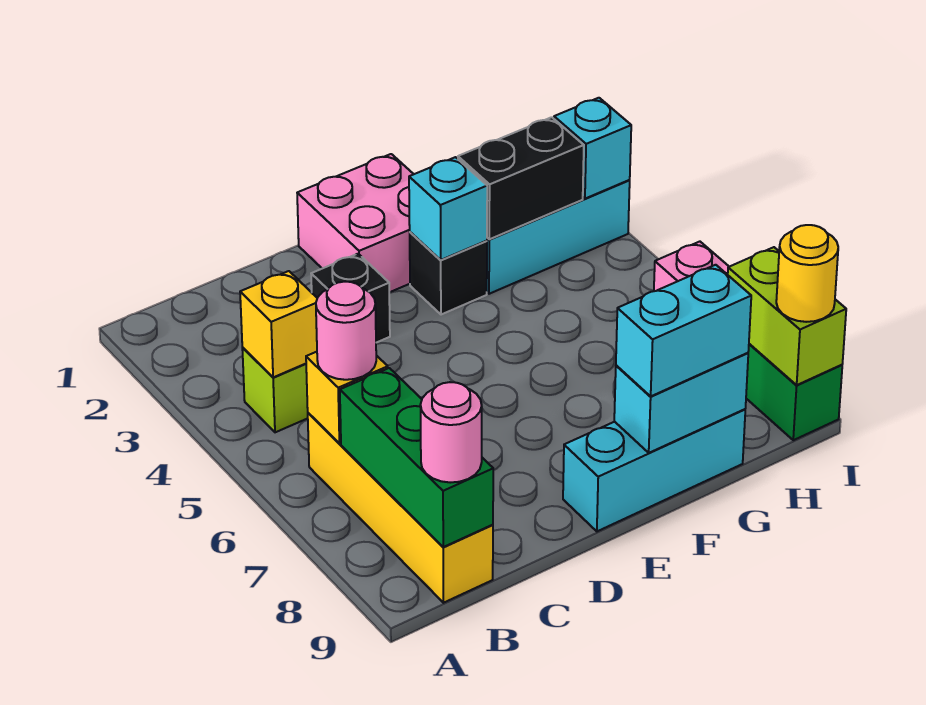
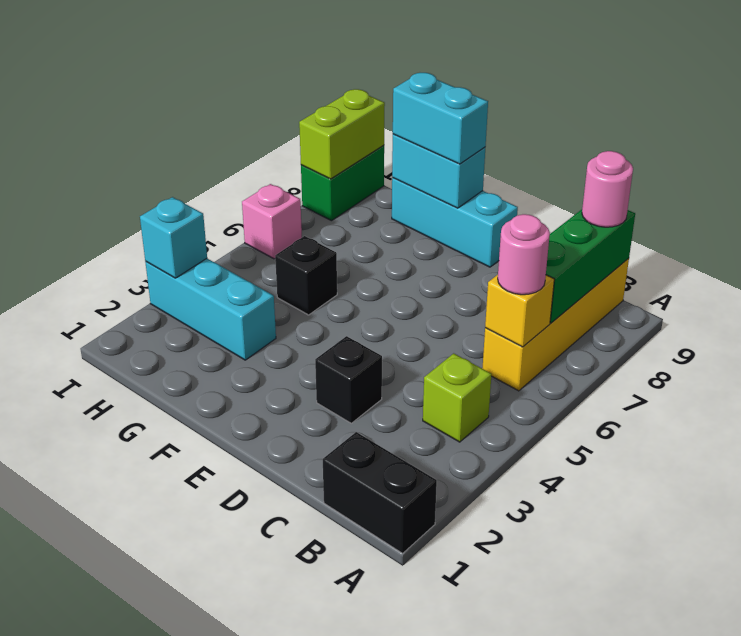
yellow brick B4 level 2 -> none
pink brick E1:F2 level 1 -> none
black brick F3 level 1 -> black brick G5 level 1
cyan brick F3 level 2 -> none
black brick G3:H3 level 2 -> black brick A1:B1 level 1
yellow round brick I9 level 3 -> none

